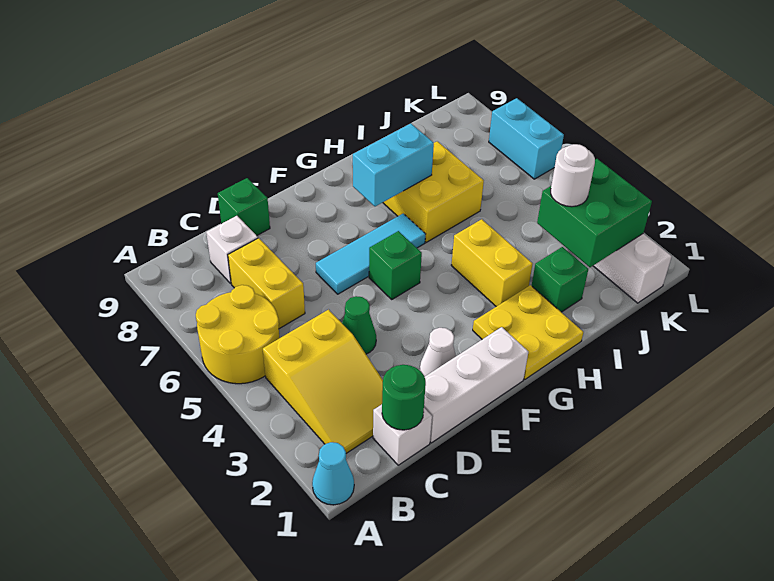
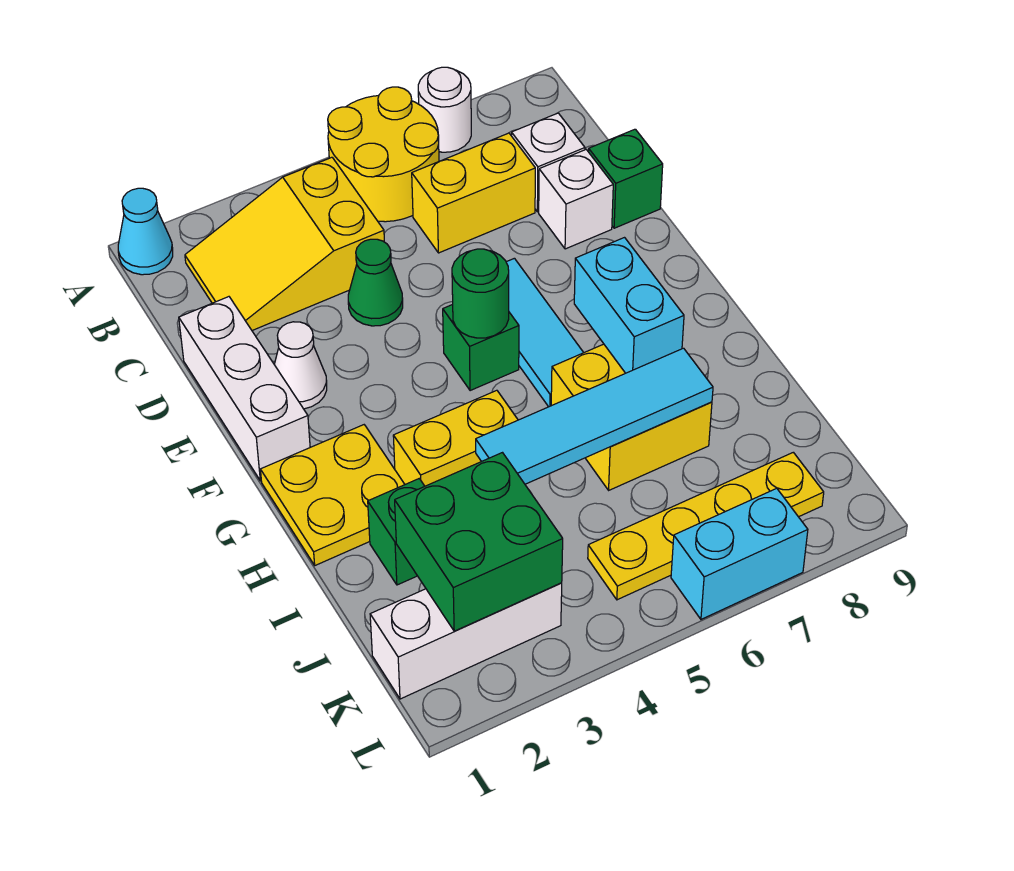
white brick C1 level 1 -> white brick D8 level 1
green round brick C1 level 2 -> green round brick F5 level 2
none -> cyan tile I4:I7 level 2
white round brick J3 level 3 -> white round brick A7 level 1
none -> yellow plate K5:K8 level 1

